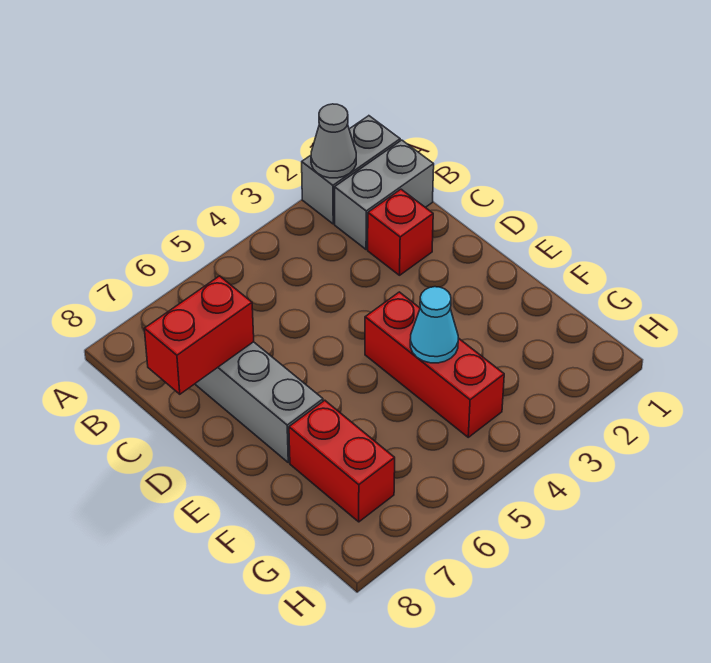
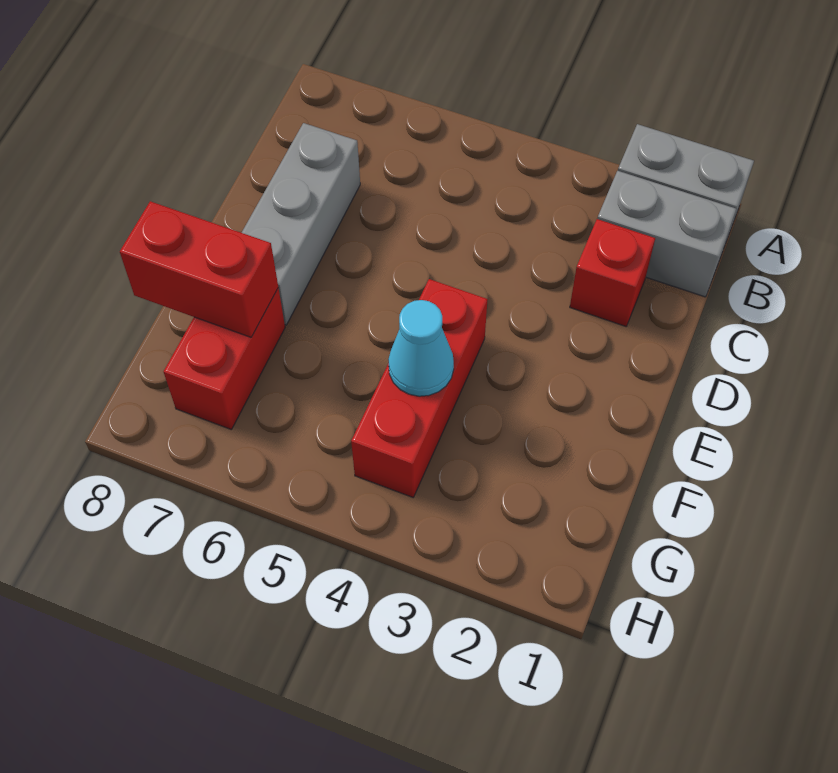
grey cone A2 level 2 -> none
red brick C7:C8 level 2 -> red brick F7:F8 level 2

